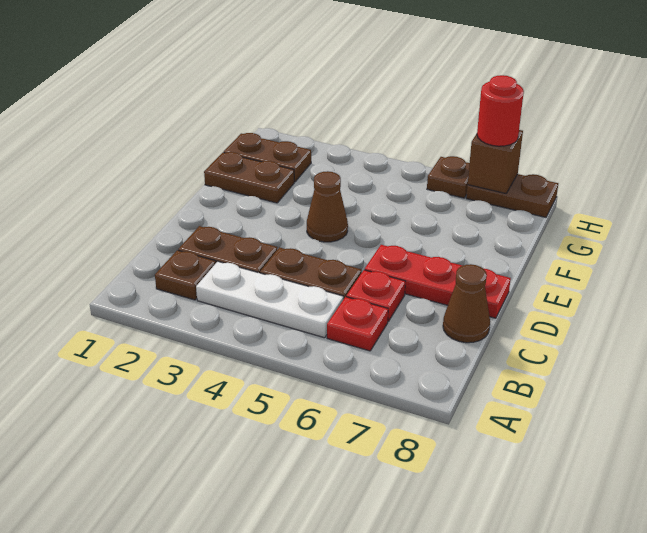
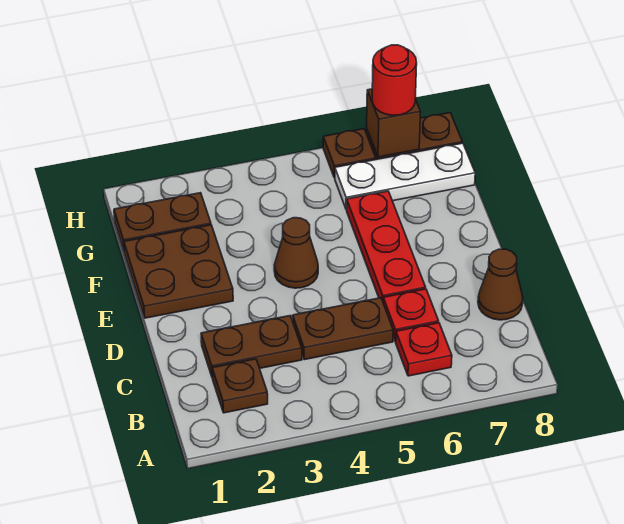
white plate B3:B5 level 1 -> white plate G6:G8 level 1
red plate D6:D8 level 1 -> red plate D6:F6 level 1
brown plate F1:F2 level 1 -> brown plate E1:F2 level 1

